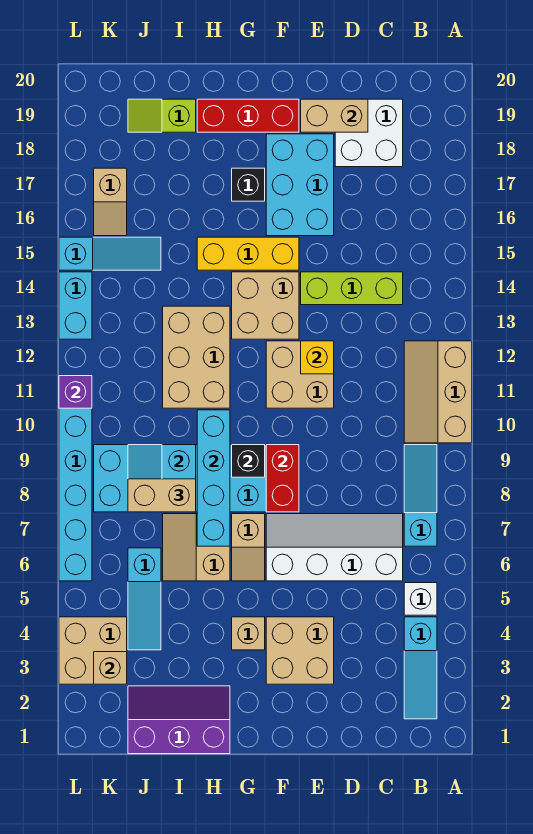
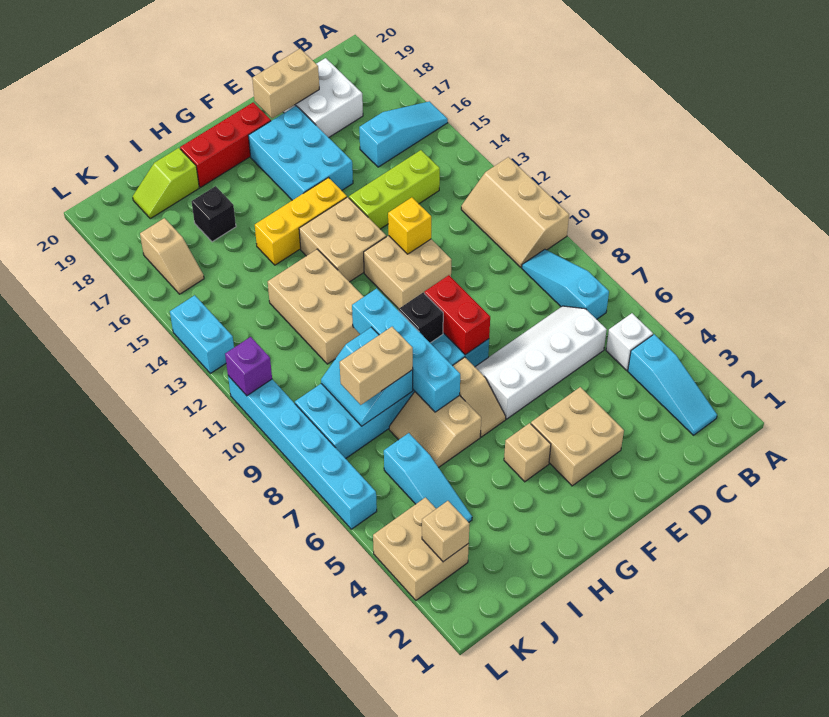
black brick G17 level 1 -> black brick I17 level 1
purple slope H1:J2 level 1 top 1 -> none
cyan slope J15:L15 level 1 top L -> cyan slope A16:C16 level 1 top C

